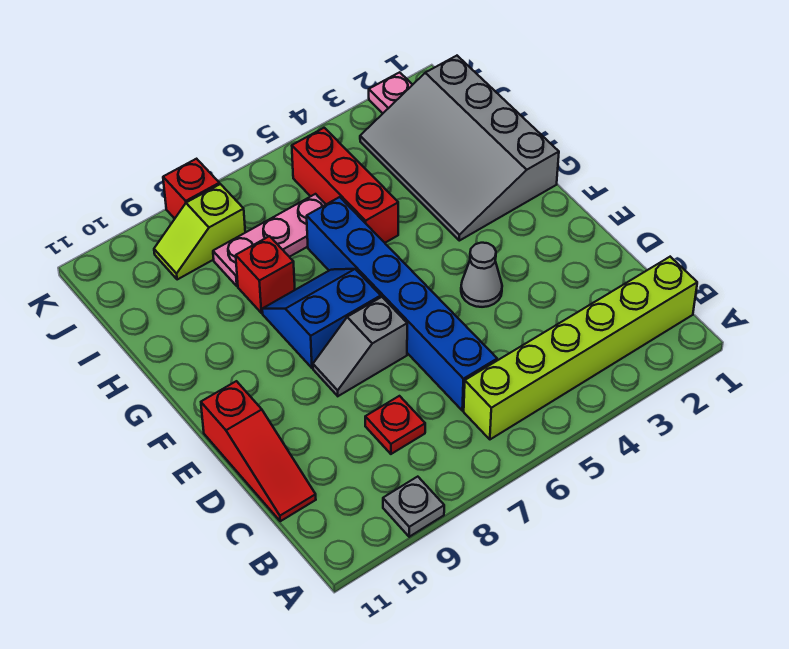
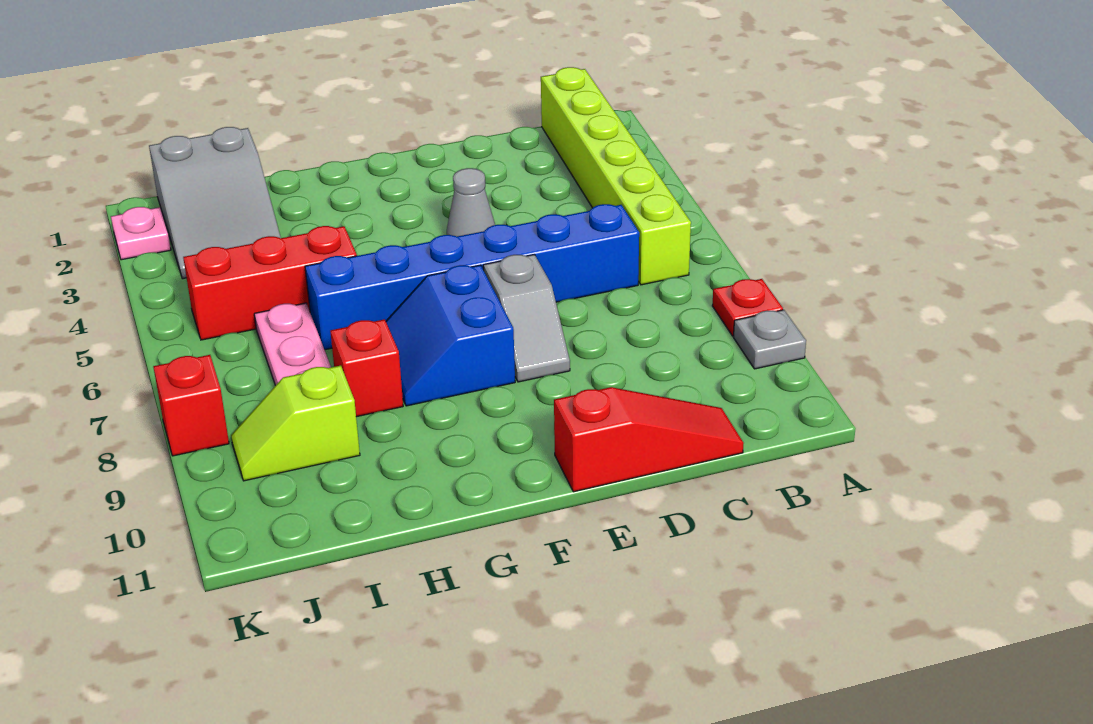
red plate C8 level 1 -> red plate A8 level 1
grey slope G1:J3 level 1 top 1 -> grey slope I1:J3 level 1 top 1
lime slope J8:J9 level 1 top 8 -> lime slope I9:J9 level 1 top I

